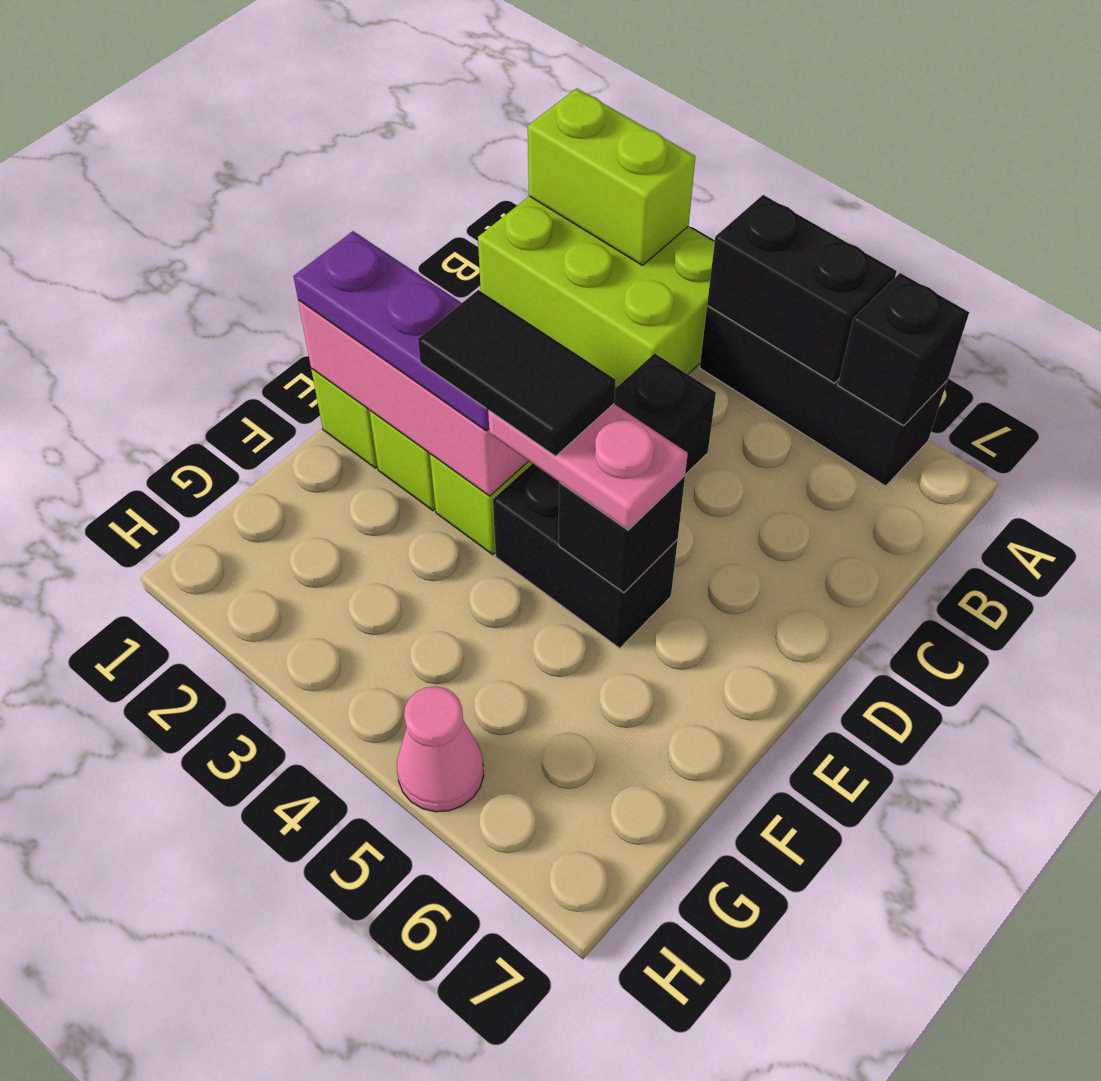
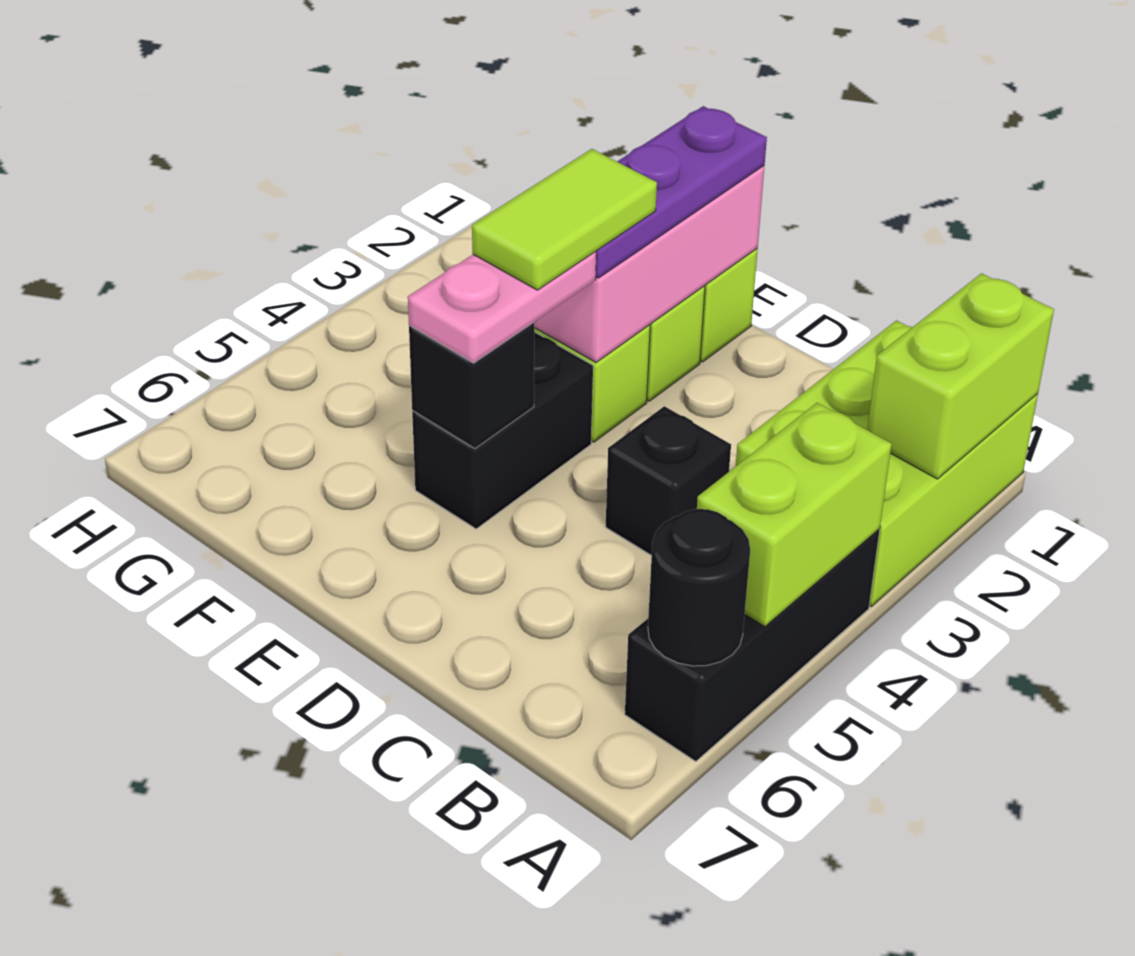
black brick A4:A5 level 2 -> lime brick A4:A5 level 2
black brick A6 level 2 -> black round brick A6 level 2
black tile E3:E4 level 4 -> lime tile E3:E4 level 4
pink cone H5 level 1 -> none

